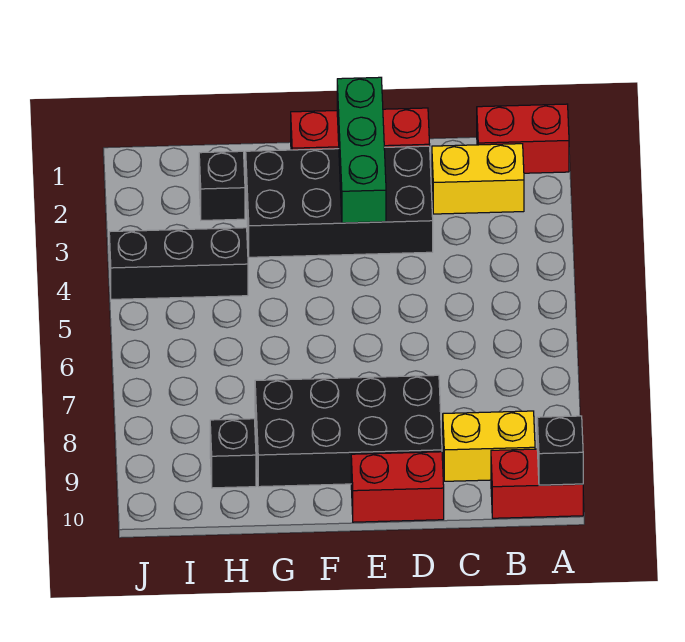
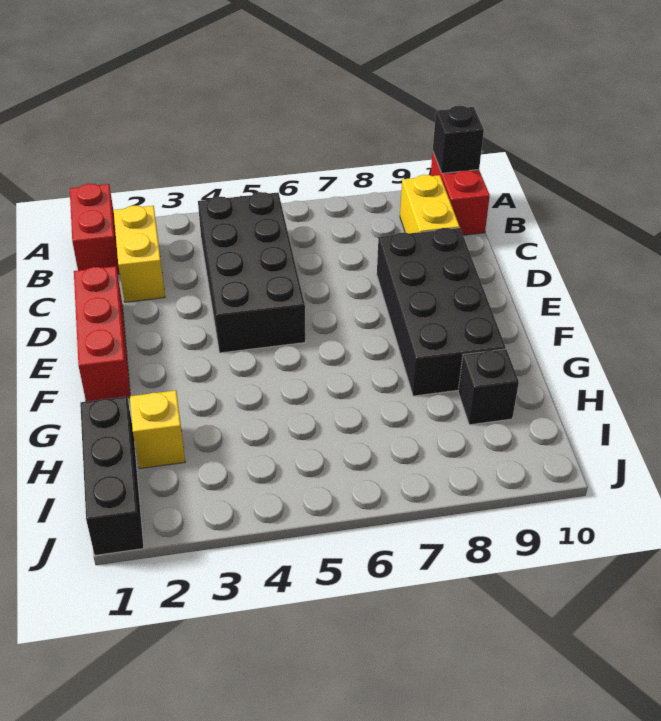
black brick D2:G3 level 1 -> black brick B4:E5 level 1
red brick D10:E10 level 1 -> none
green brick E1:E3 level 2 -> none
black brick H2 level 1 -> yellow brick H2 level 1
black brick H4:J4 level 1 -> black brick H1:J1 level 1

